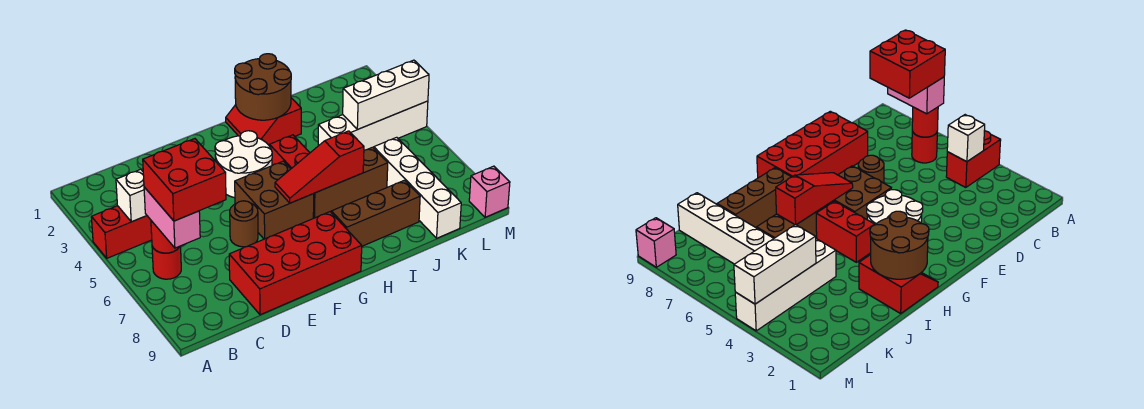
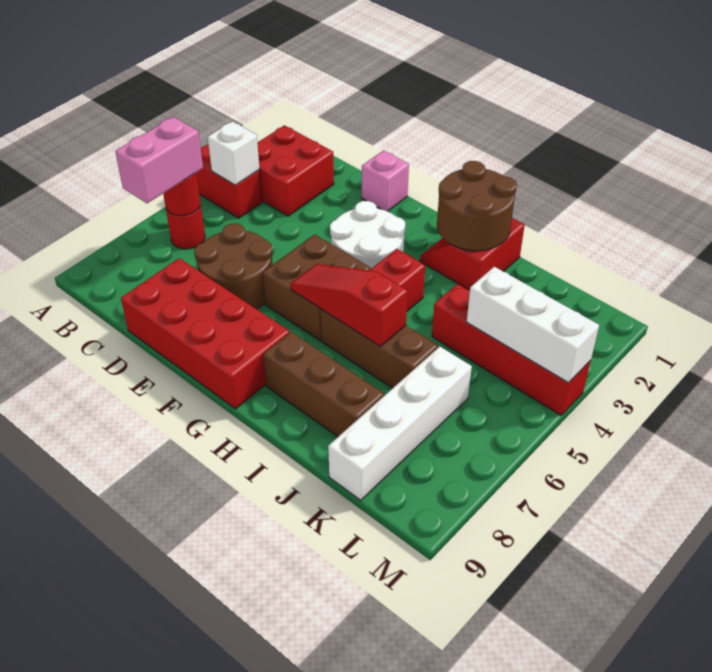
red brick B6:C7 level 4 -> red brick B2:C3 level 1
brown round brick E6 level 1 -> brown round brick D6:E7 level 1
white brick J4:M4 level 1 -> red brick J4:M4 level 1
pink brick M9 level 1 -> pink brick E1 level 1

